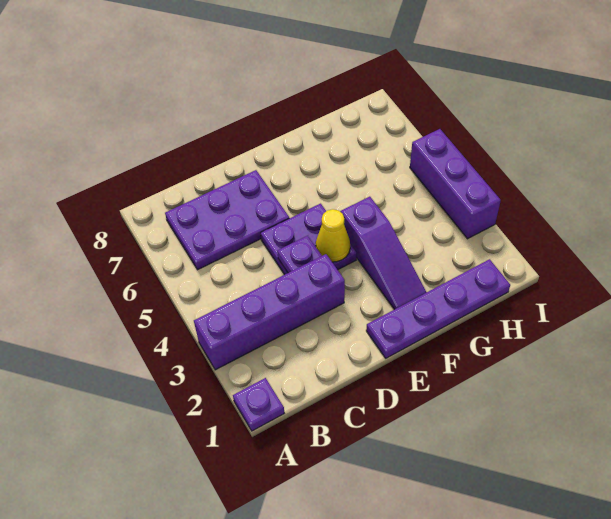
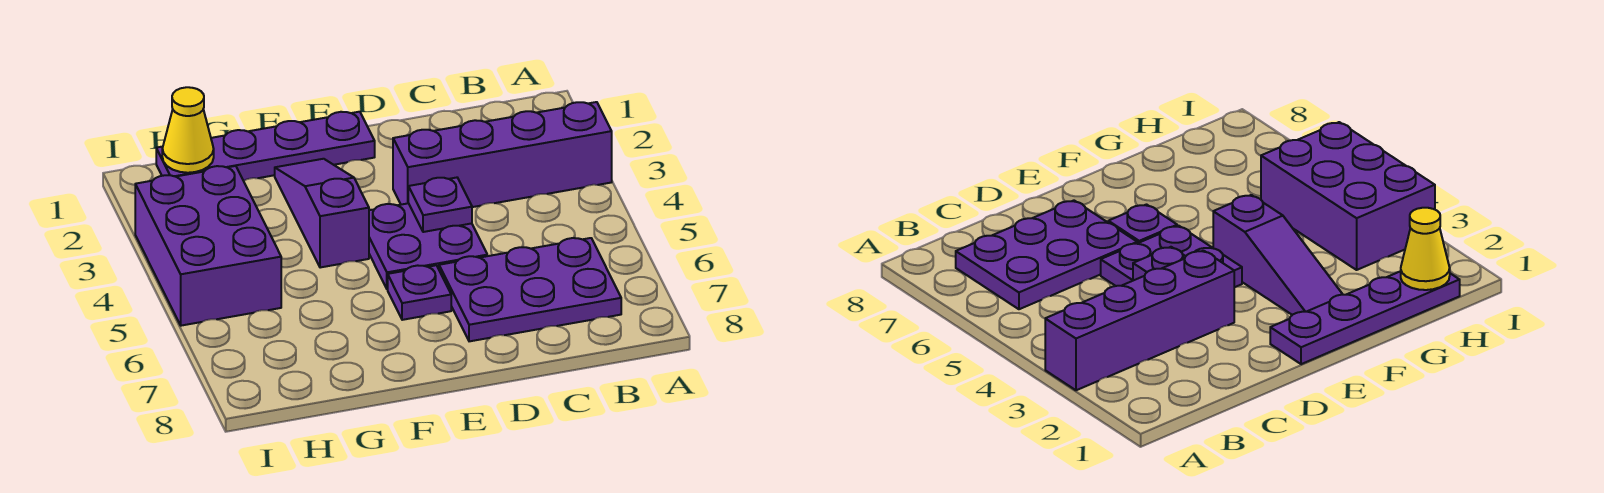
purple plate A1 level 1 -> purple plate E6 level 1
yellow cone E4 level 2 -> yellow cone H1 level 2
purple brick I3:I5 level 1 -> purple brick H3:I5 level 1

